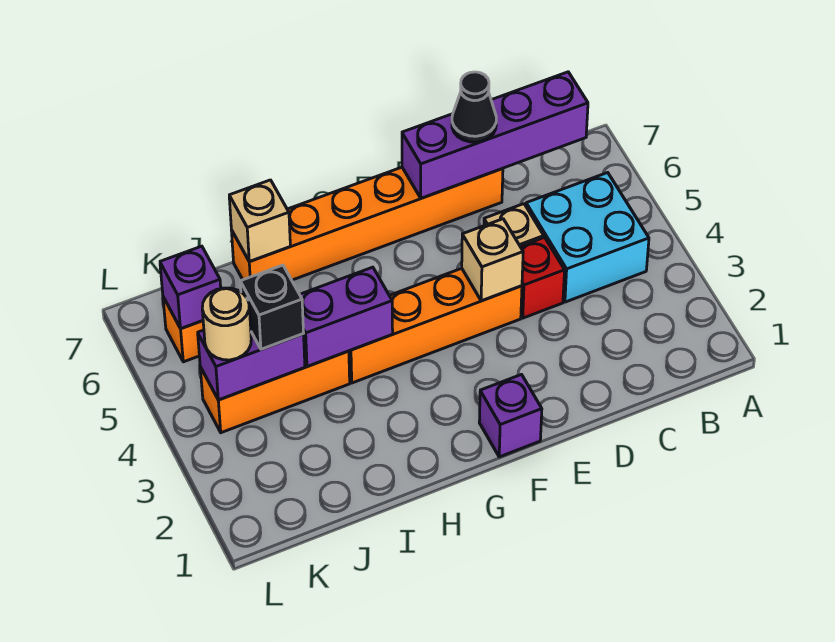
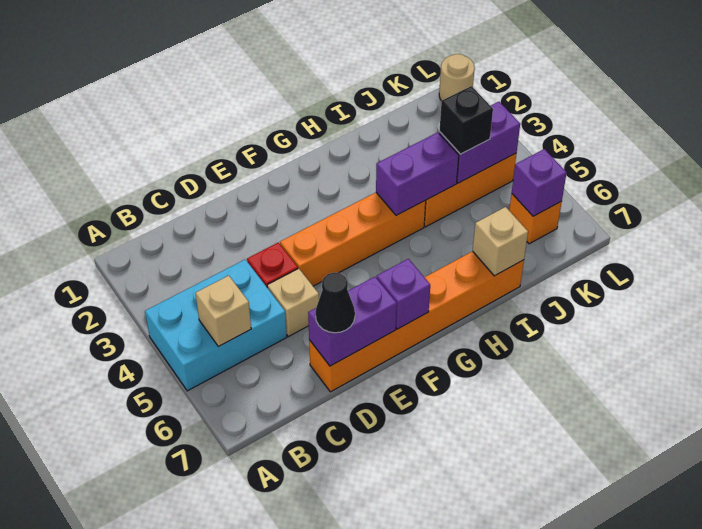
cyan brick B4:C5 level 1 -> cyan brick A4:C5 level 1
purple brick B7:E7 level 2 -> purple brick D7:E7 level 2
tan brick E4 level 2 -> tan brick B5 level 2
purple brick F1 level 1 -> purple brick F7 level 2
tan round brick K4 level 3 -> tan round brick L1 level 1

